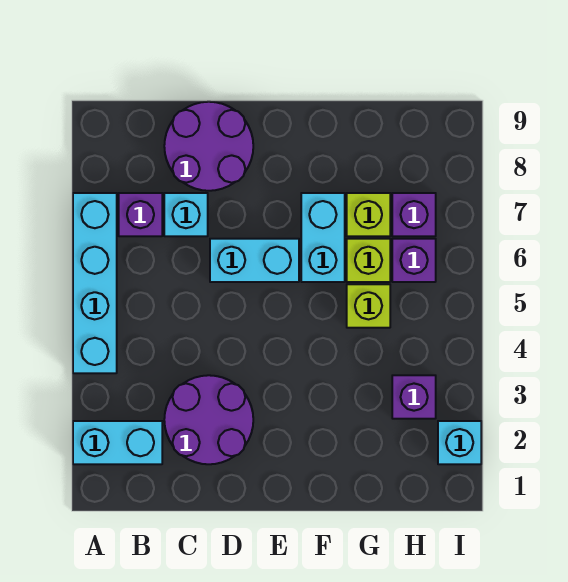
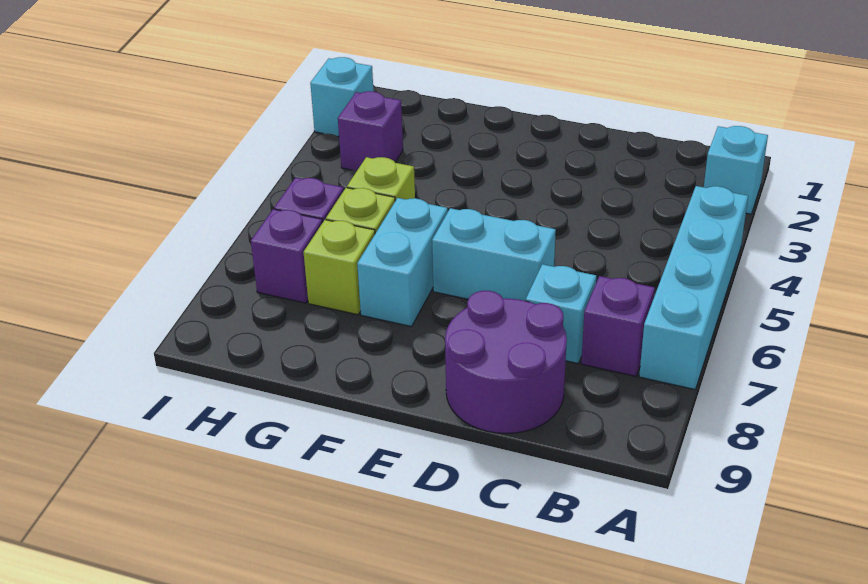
cyan brick A2:B2 level 1 -> cyan brick A2 level 1
purple round brick C2:D3 level 1 -> none

